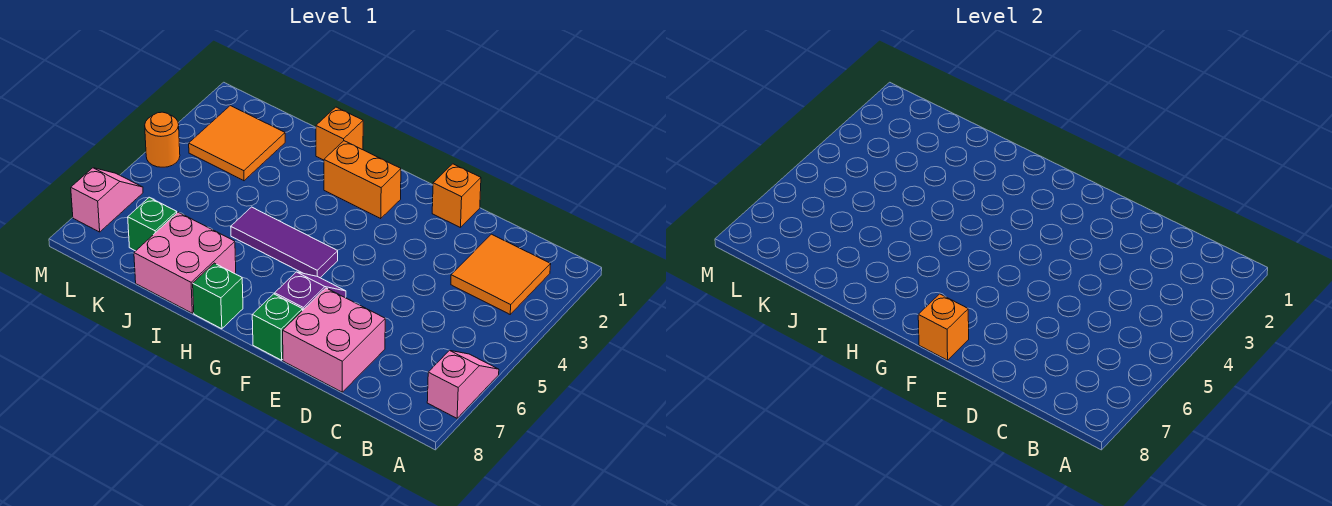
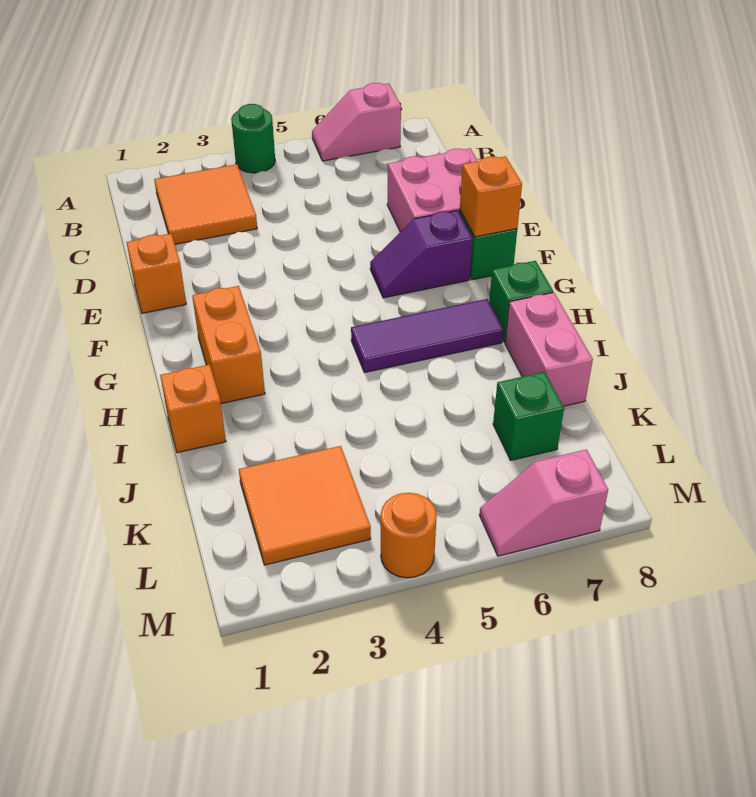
none -> green round brick A4 level 1
purple tile G5:I5 level 1 -> purple tile H5:H7 level 1
pink brick I7:J8 level 1 -> pink brick I8:J8 level 1

